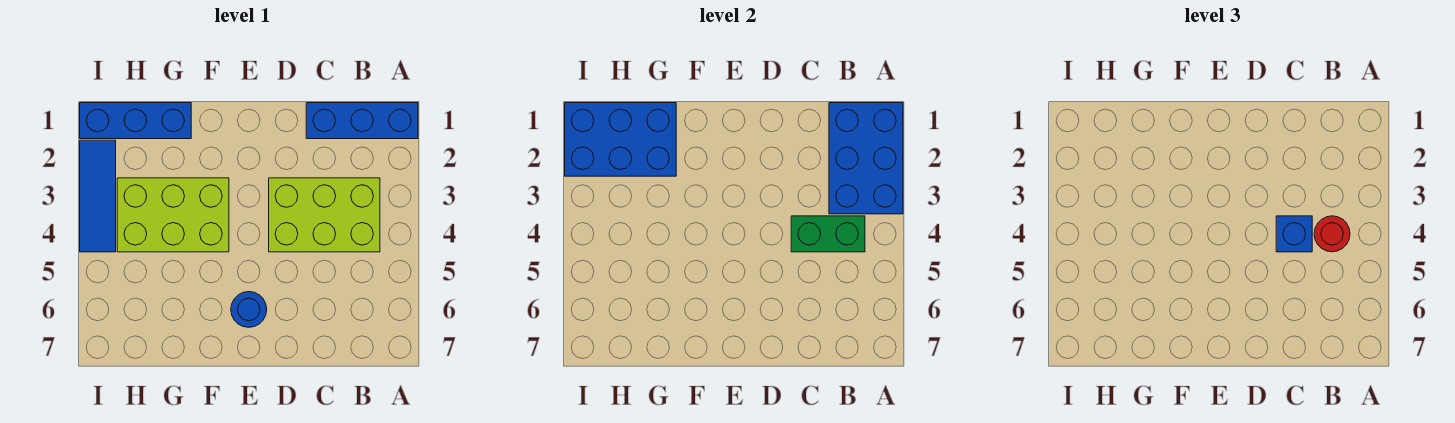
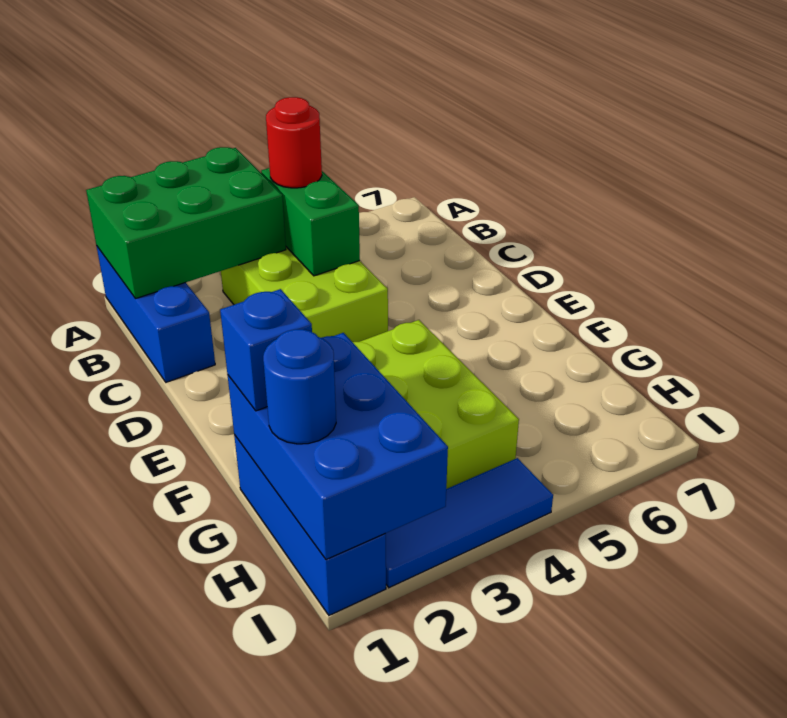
blue brick A1:B3 level 2 -> green brick A1:B3 level 2
blue brick C4 level 3 -> blue brick G1 level 3
blue round brick E6 level 1 -> blue round brick H1 level 3

